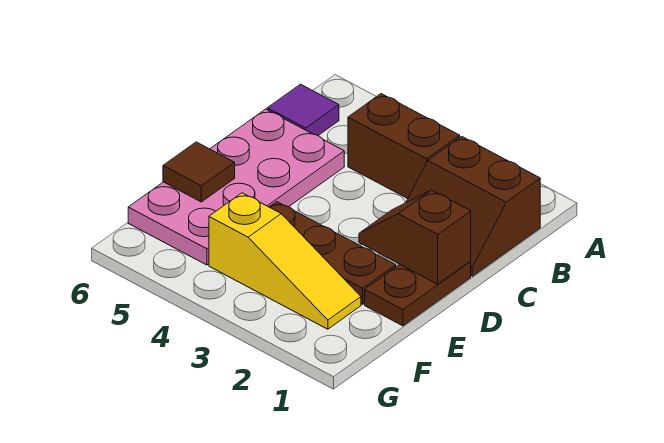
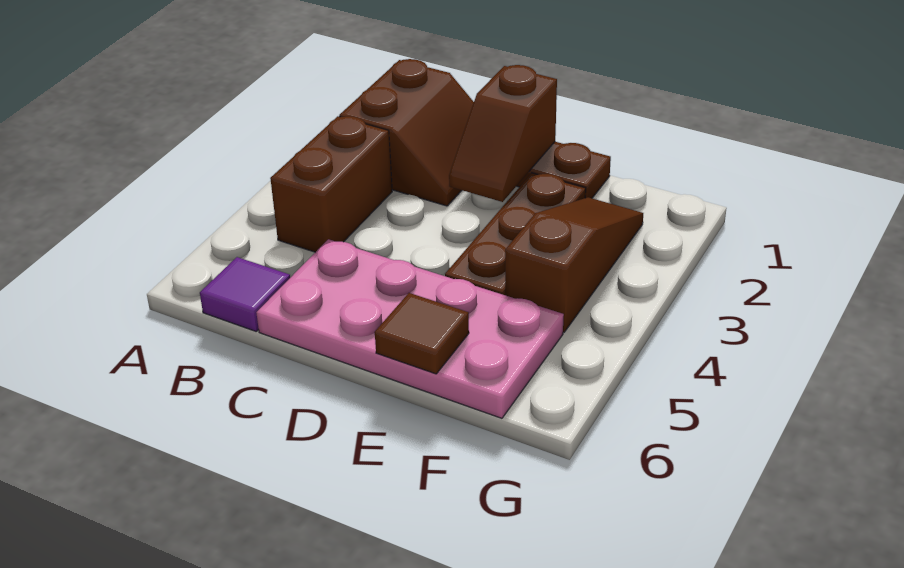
yellow slope F2:F4 level 1 top 4 -> brown slope F2:F4 level 1 top 4

